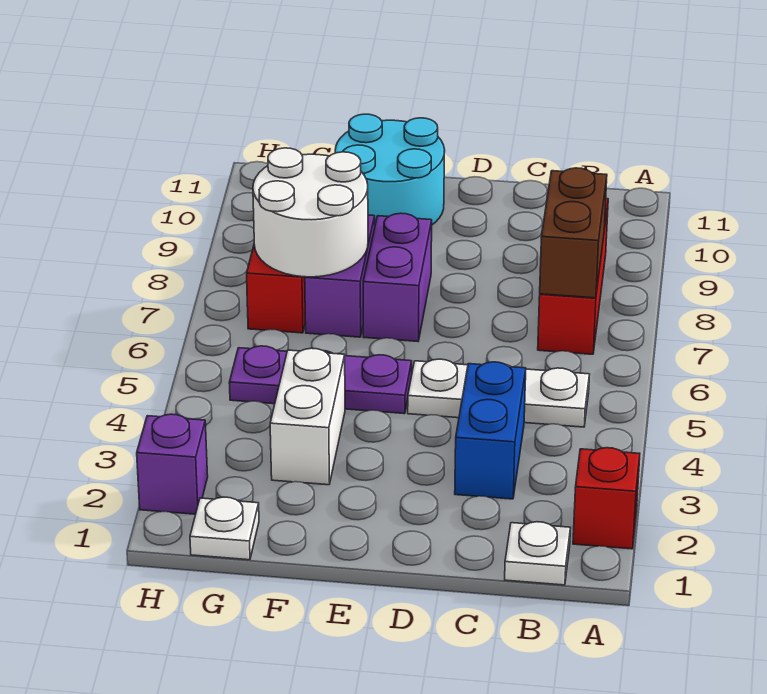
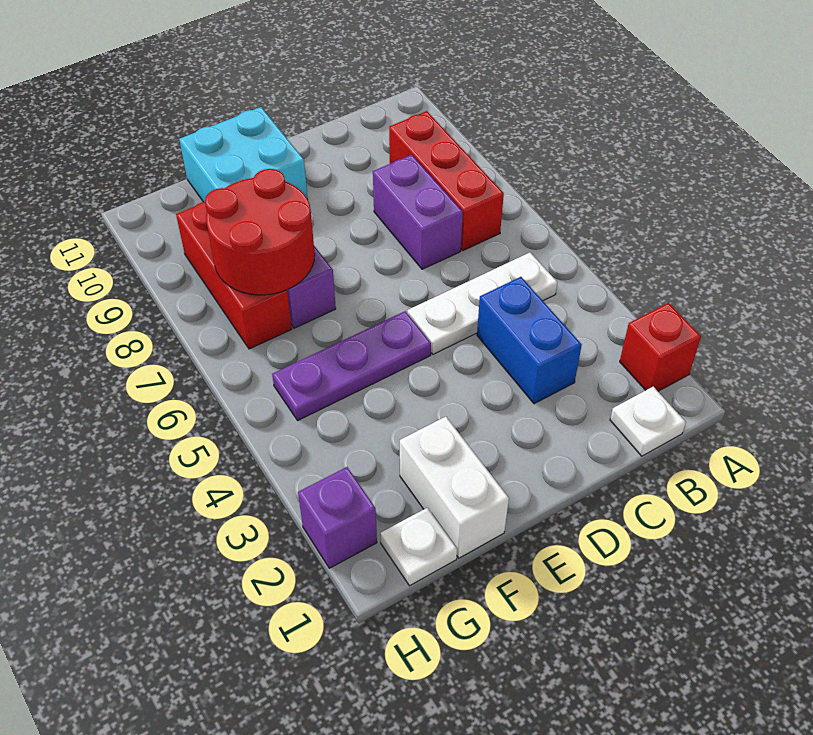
brown brick B7:B8 level 2 -> none
purple brick E7:E8 level 1 -> purple brick C7:C8 level 1
cyan round brick E10:F11 level 1 -> cyan brick E10:F11 level 1
white brick F3:F4 level 1 -> white brick F1:F2 level 1
white round brick F7:G8 level 2 -> red round brick F7:G8 level 2

